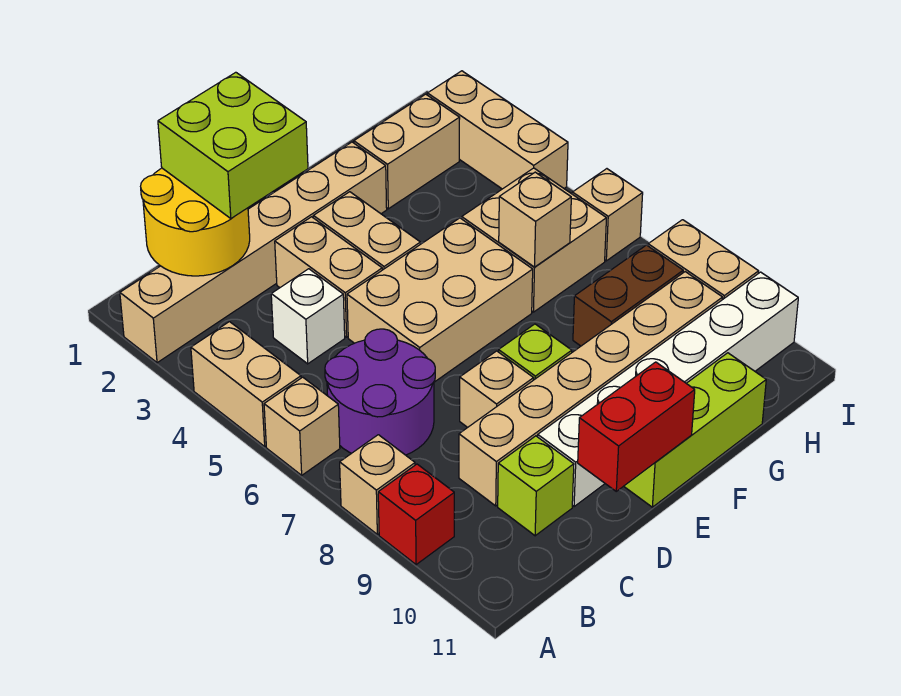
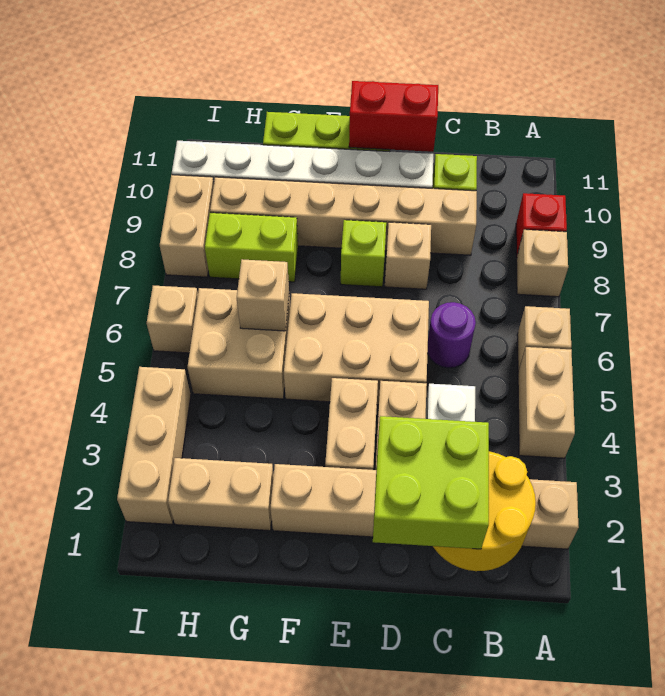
purple round brick B6:C7 level 1 -> purple round brick C6 level 1
brown brick G8:H8 level 1 -> lime brick G8:H8 level 1

